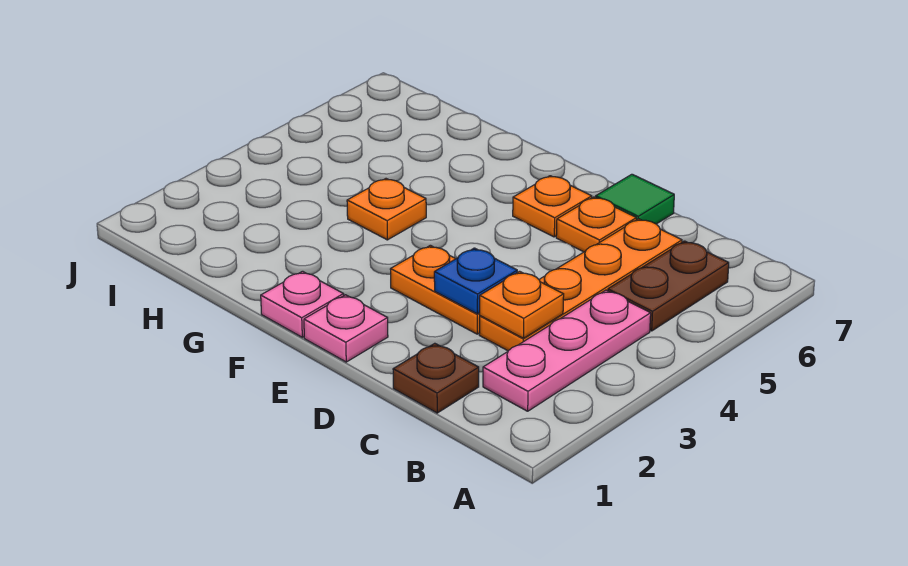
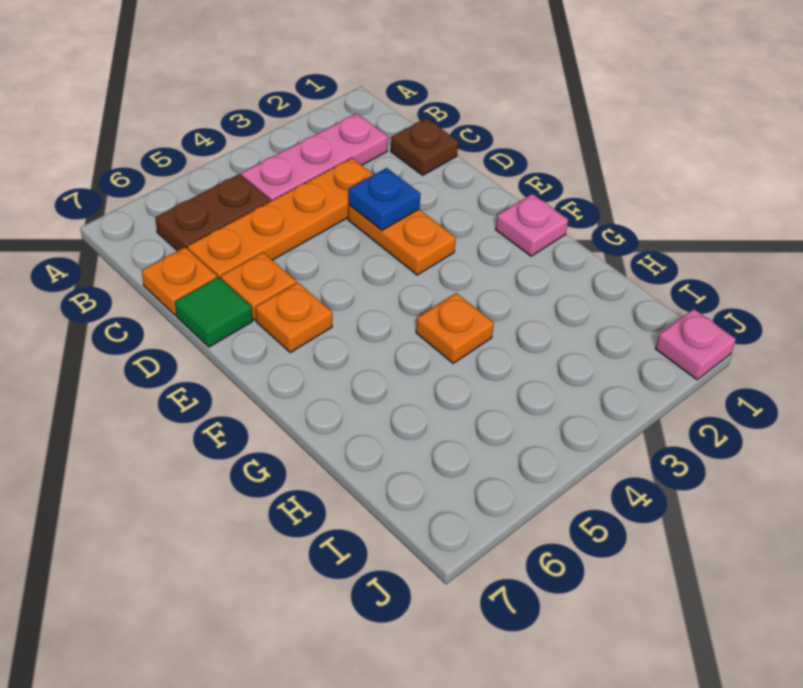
orange plate C3 level 2 -> orange plate C7 level 1
pink plate E1 level 1 -> pink plate J1 level 1

